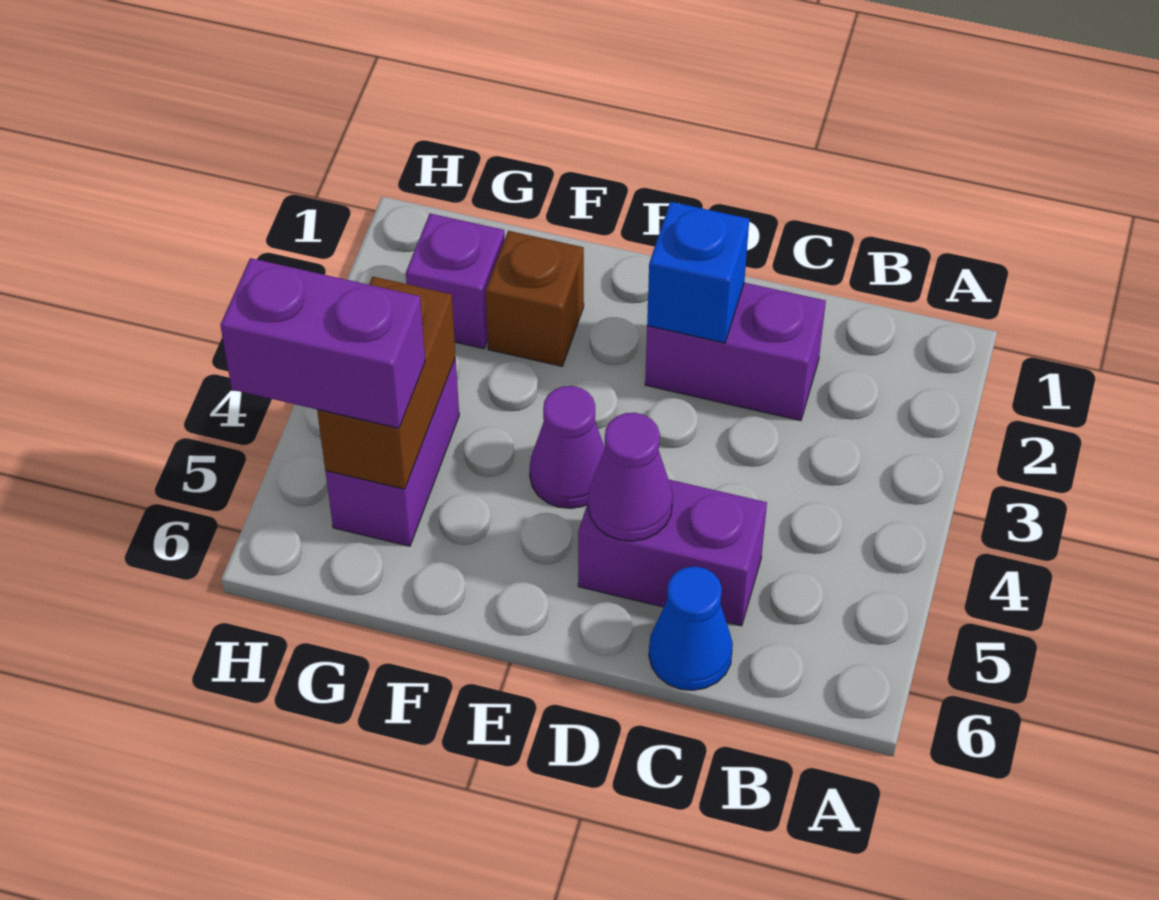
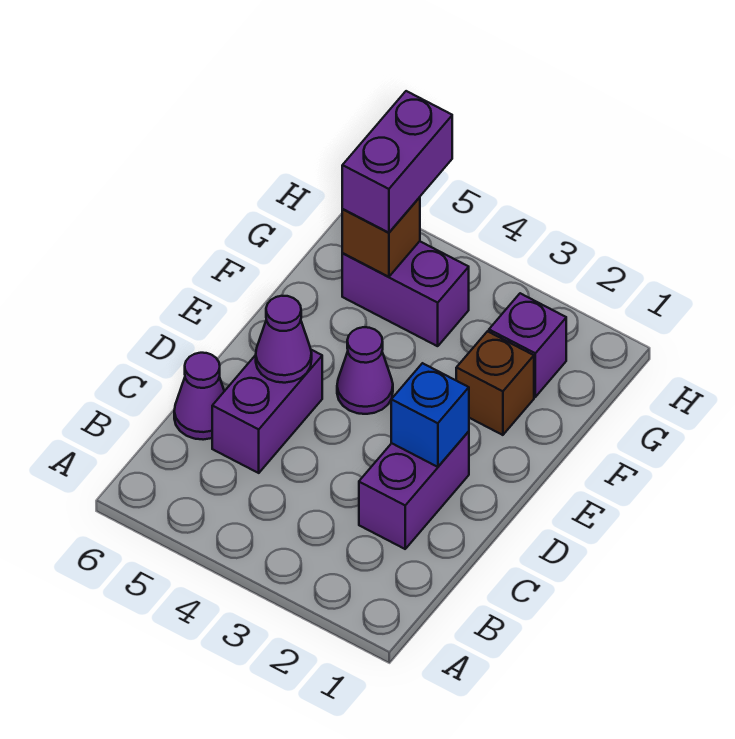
blue cone C6 level 1 -> purple cone C6 level 1
brown brick G4:G5 level 2 -> brown brick G5 level 2

